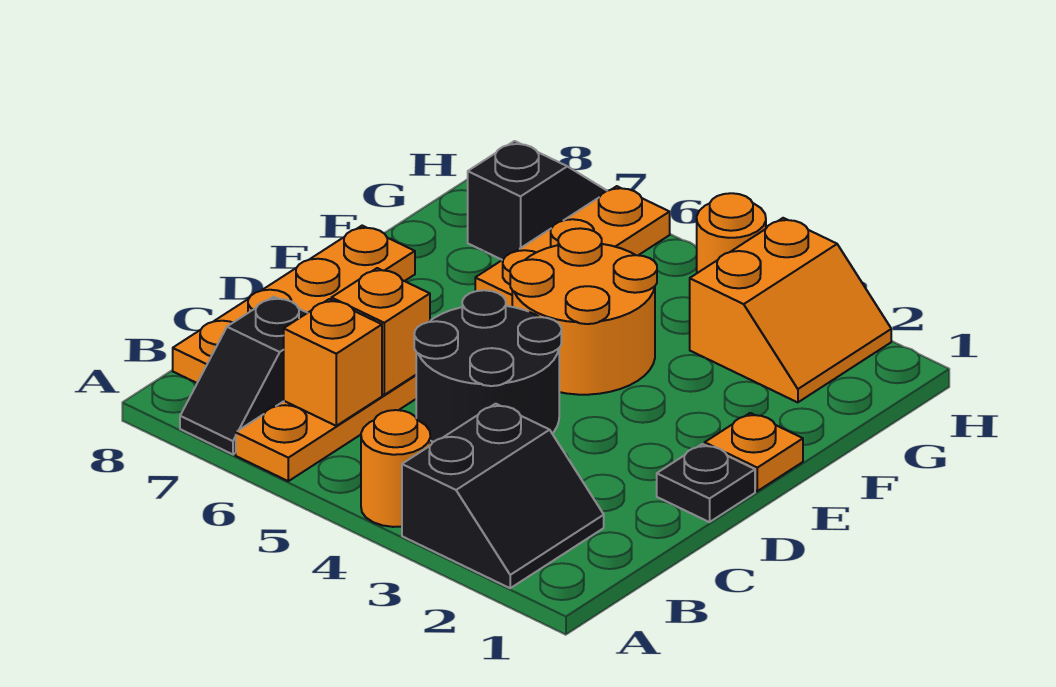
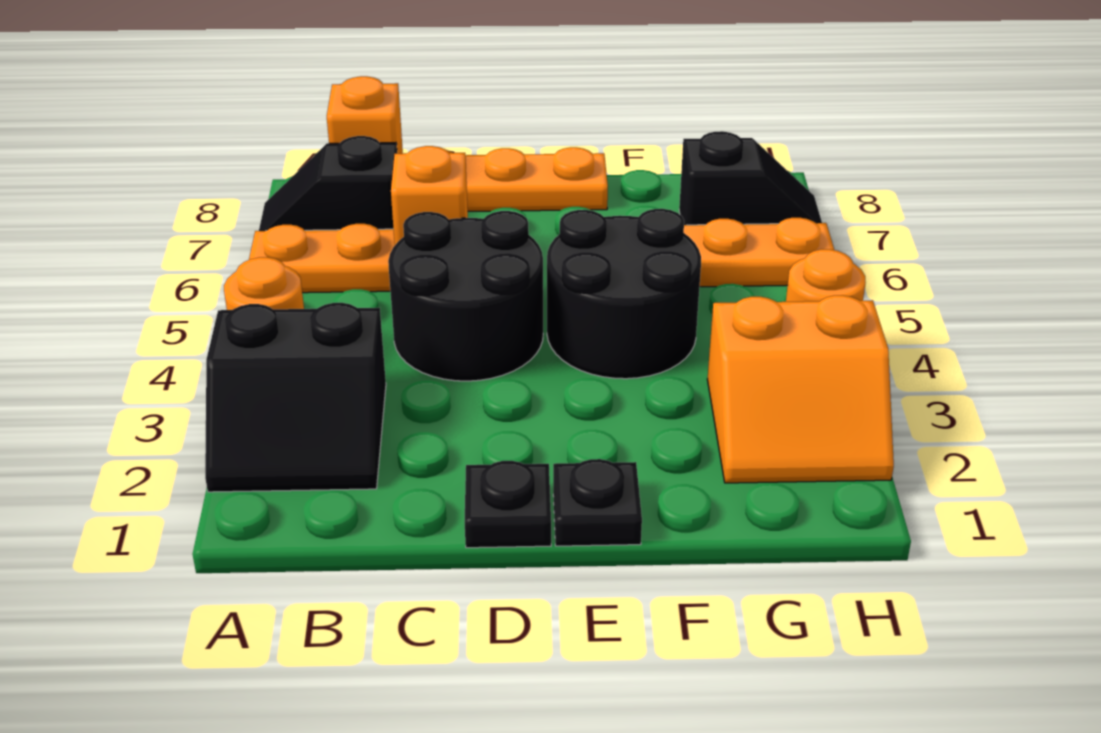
orange brick B6 level 2 -> orange brick B8 level 2
orange plate E1 level 1 -> black plate E1 level 1
orange round brick E4:F5 level 1 -> black round brick E4:F5 level 1

